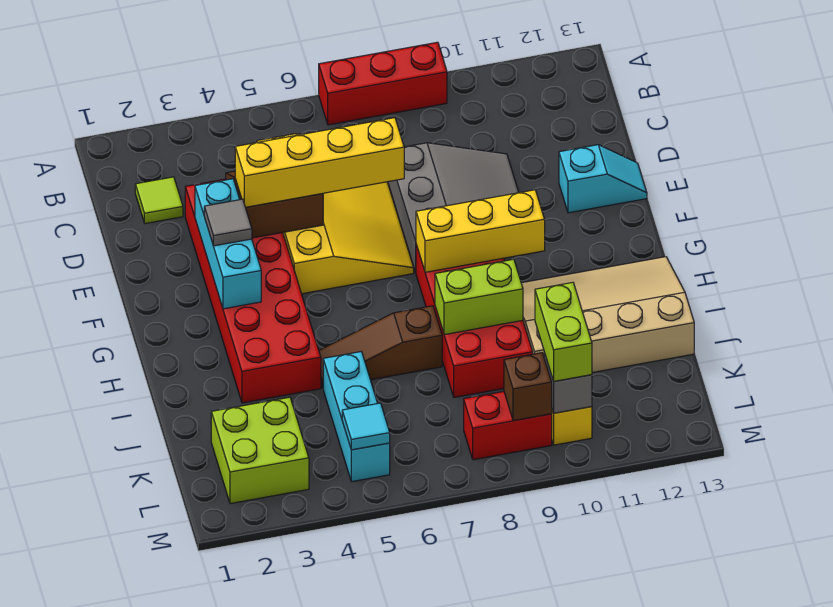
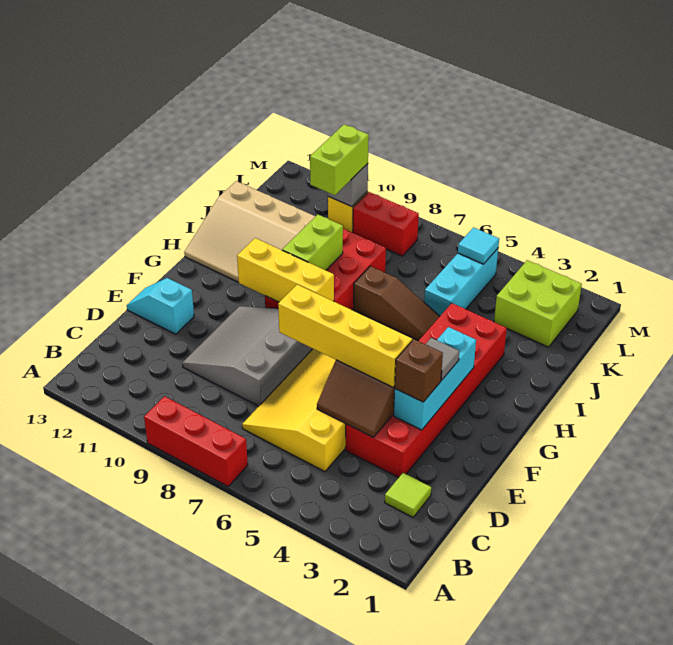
lime brick I8:I9 level 2 -> lime brick H9:I9 level 2
brown brick L9 level 2 -> brown brick E3 level 3

